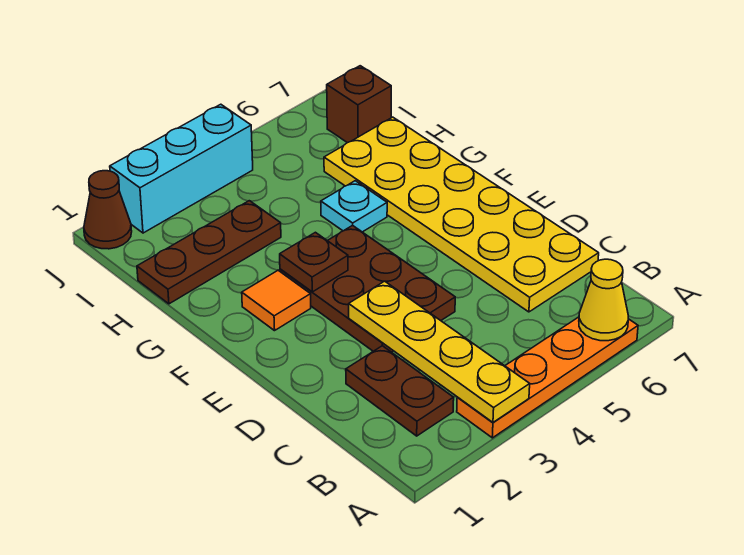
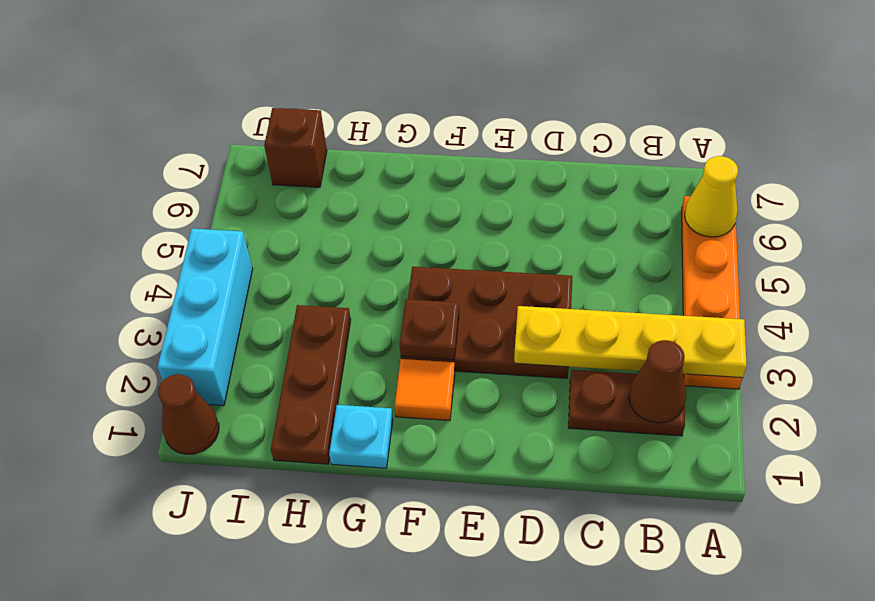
none -> brown cone B2 level 2
yellow plate C6:H7 level 1 -> none
cyan plate G5 level 1 -> cyan plate G1 level 1

